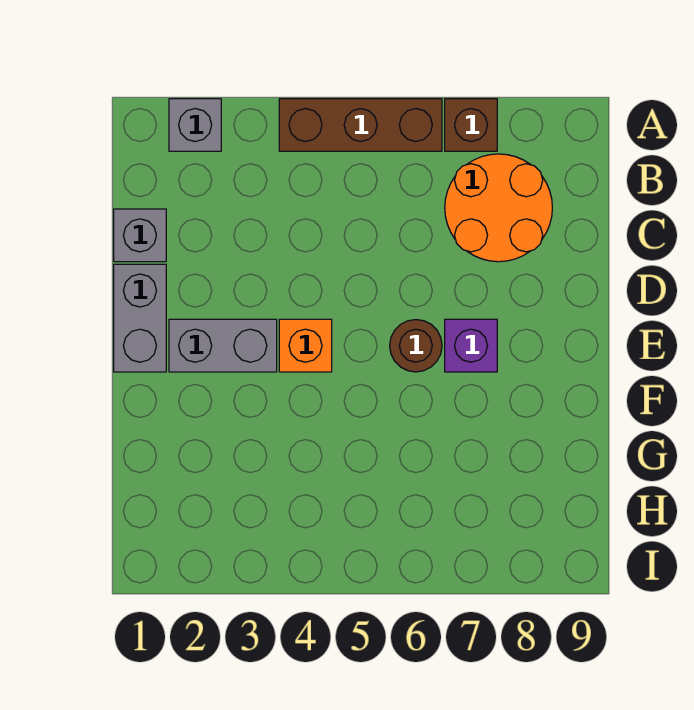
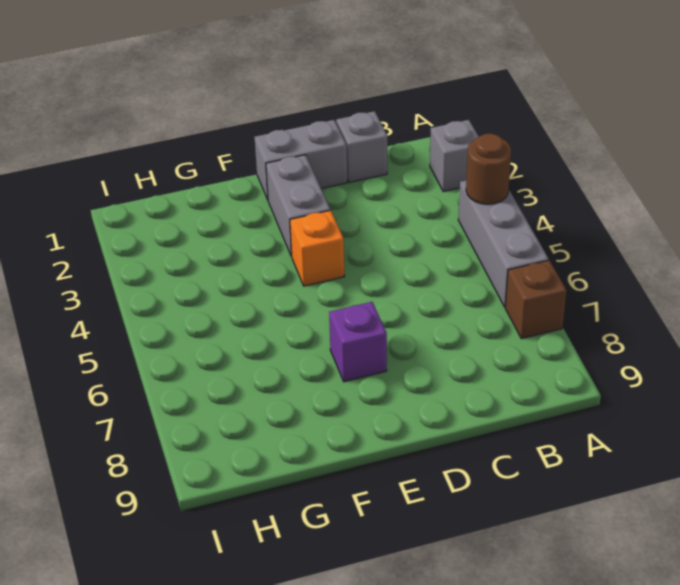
brown brick A4:A6 level 1 -> grey brick A4:A6 level 1
orange round brick B7:C8 level 1 -> none
brown round brick E6 level 1 -> brown round brick A4 level 2

